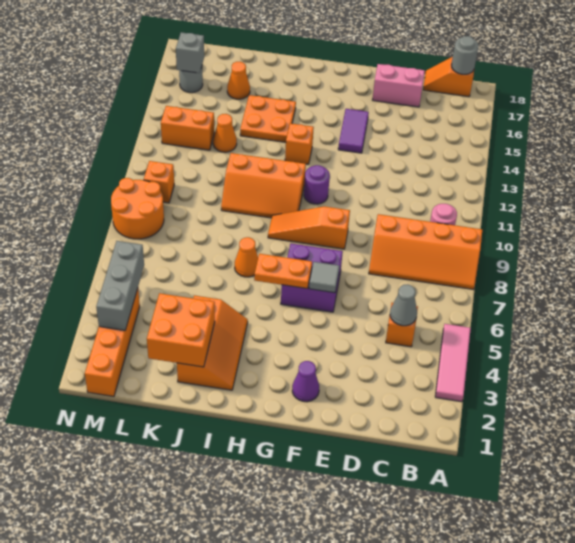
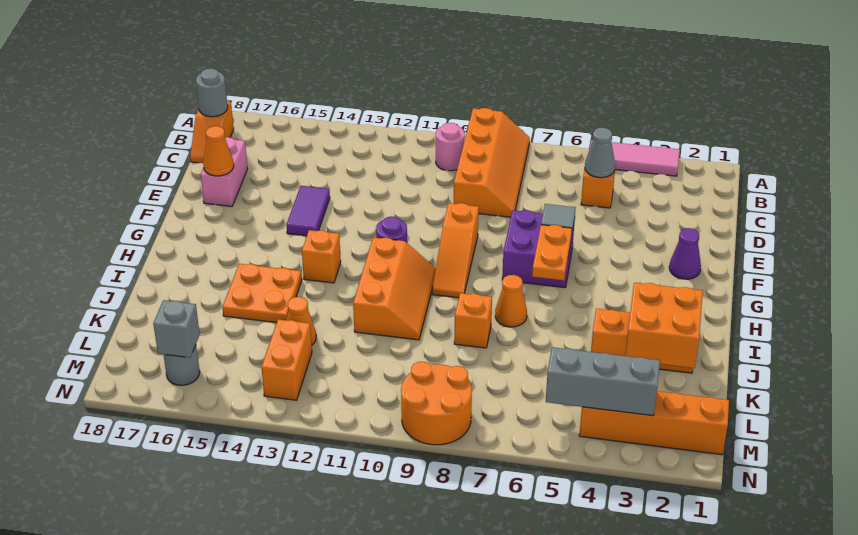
purple tile F14:F15 level 1 -> purple tile E14:F14 level 1
orange cone K16 level 1 -> orange cone E17 level 2
orange brick M10 level 1 -> orange brick J8 level 1

